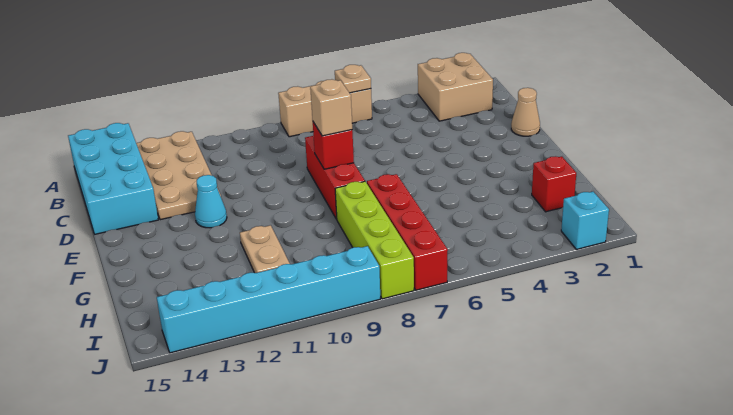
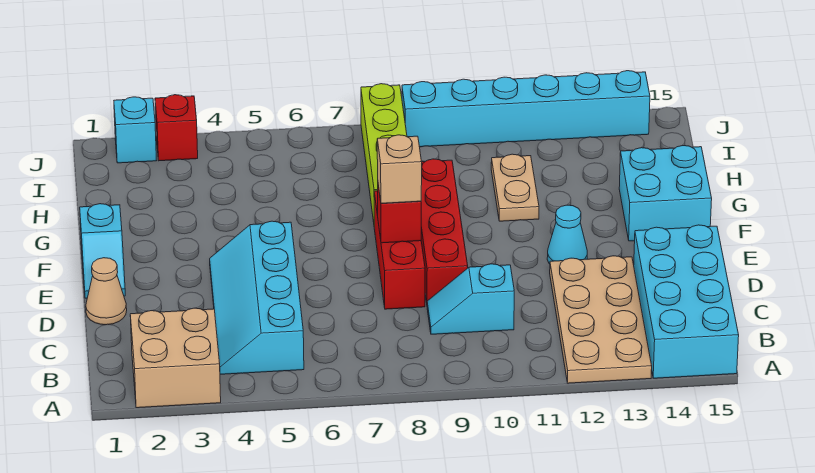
tan brick A6:A8 level 1 -> none
tan plate A6 level 2 -> none
none -> cyan slope B4:E5 level 1 top 5
none -> cyan slope C9:C10 level 1 top 10
none -> cyan slope E1:F1 level 1 top F
none -> cyan brick F14:G15 level 1
red brick G7:J7 level 1 -> red brick D9:G9 level 1
red brick H2 level 1 -> red brick J3 level 1

